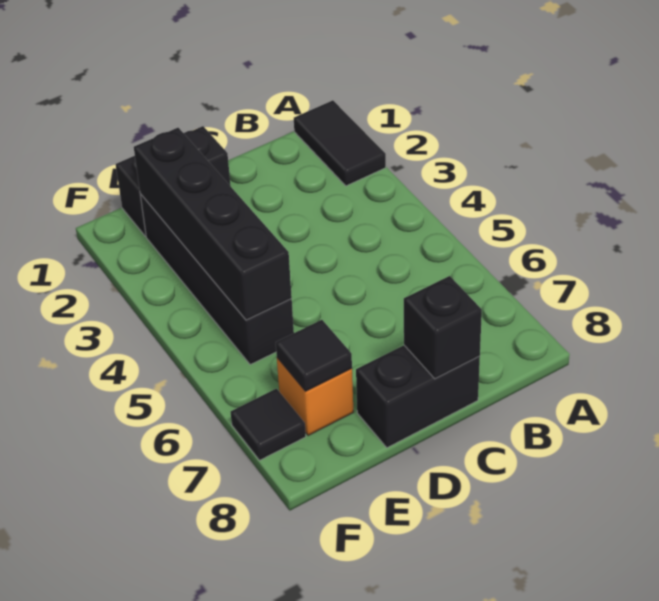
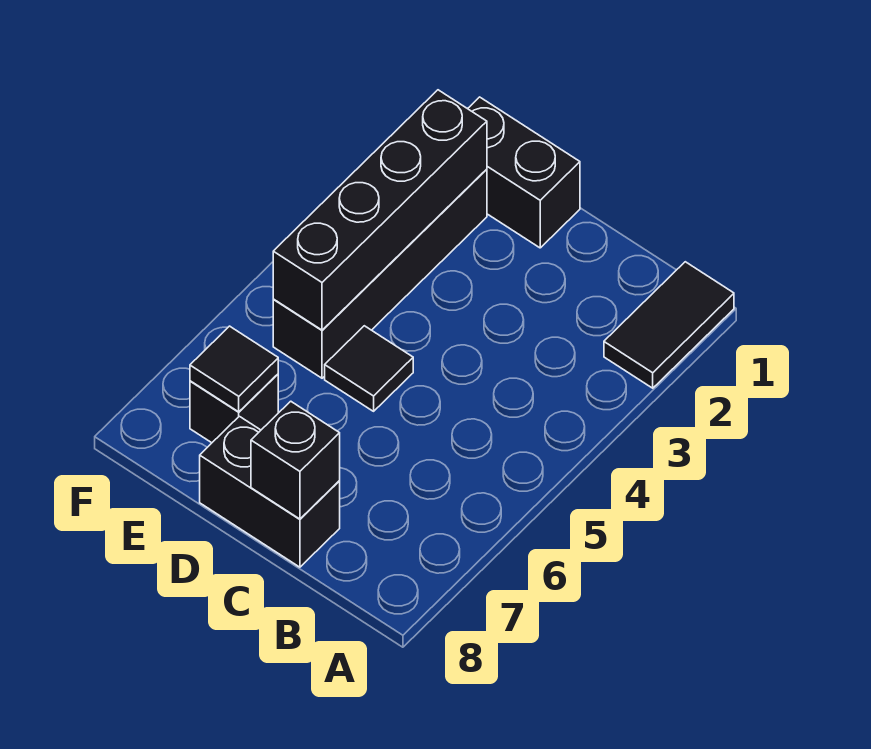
orange brick E7 level 1 -> black brick E7 level 1
black tile F7 level 1 -> black tile D5 level 1

